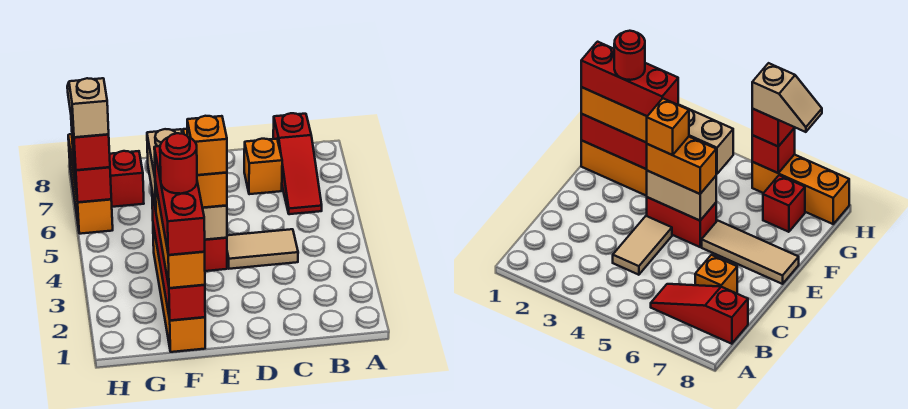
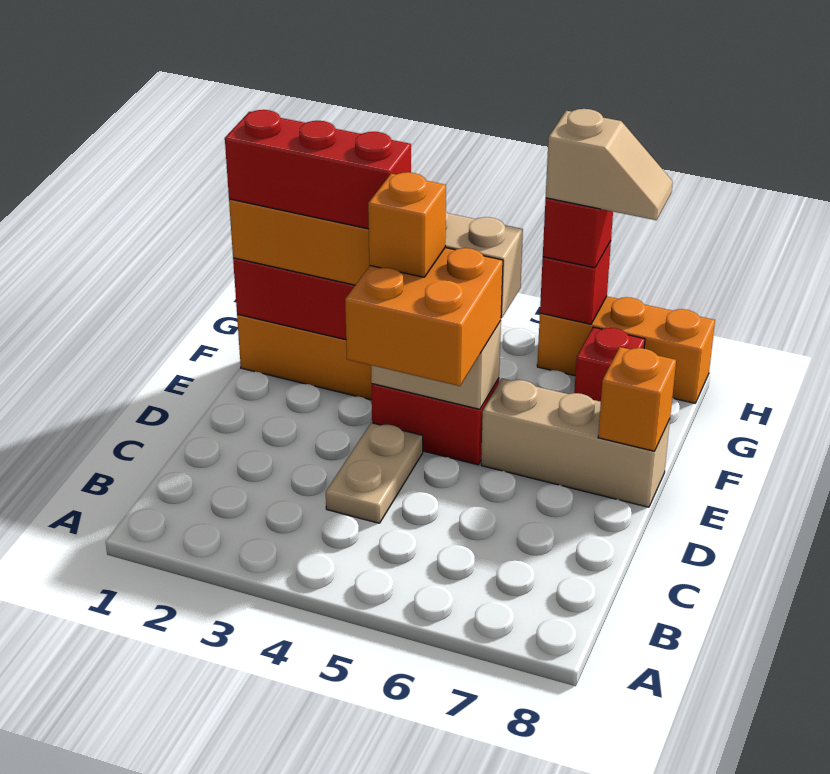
red slope B6:B8 level 1 top 8 -> none
tan tile C4:D4 level 1 -> tan plate C4:D4 level 1
orange brick C7 level 1 -> orange brick E8 level 2
orange brick E4:E5 level 3 -> orange brick D4:E5 level 3
tan tile E6:E8 level 1 -> tan brick E6:E8 level 1
red round brick F2 level 5 -> none

